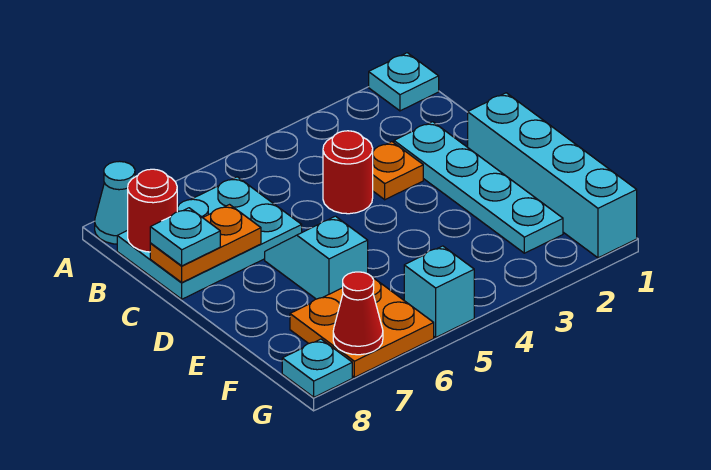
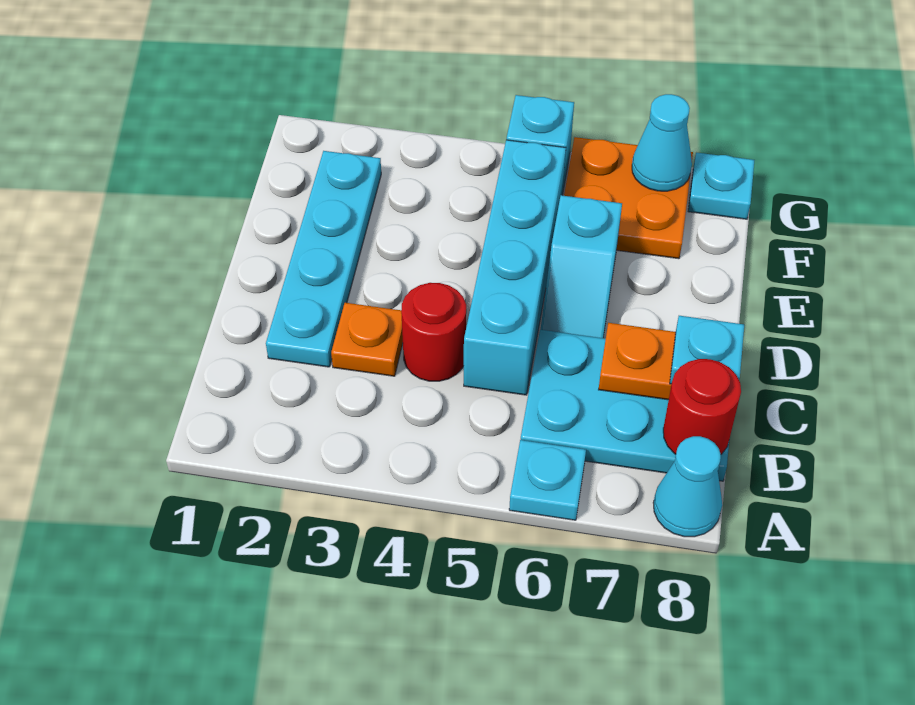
cyan plate A1 level 1 -> cyan plate A6 level 1
cyan brick D1:G1 level 1 -> cyan brick C5:F5 level 1
red cone G7 level 2 -> cyan cone G7 level 2

